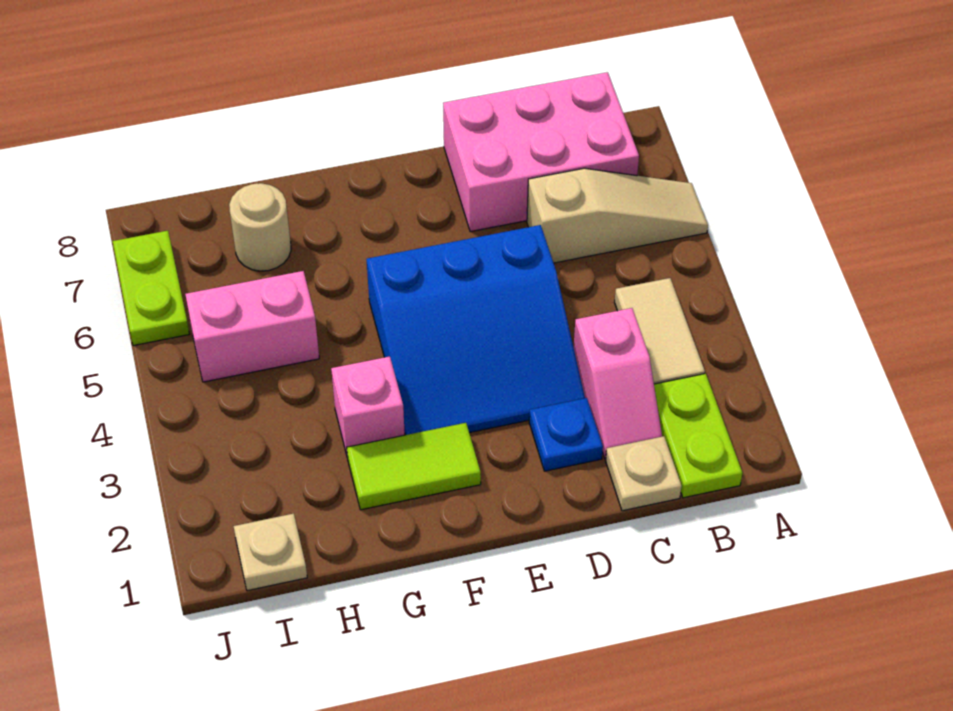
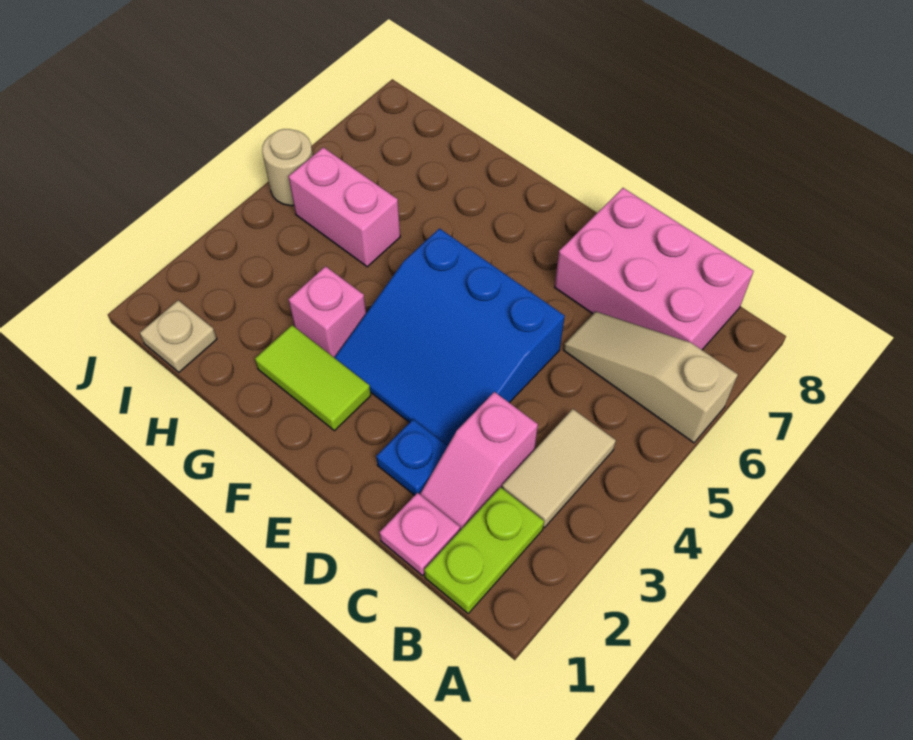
tan slope A6:C6 level 1 top C -> tan slope A6:C6 level 1 top A
tan plate C1 level 1 -> pink plate C1 level 1
tan round brick H7 level 1 -> tan round brick J5 level 1
lime plate J6:J7 level 1 -> none

